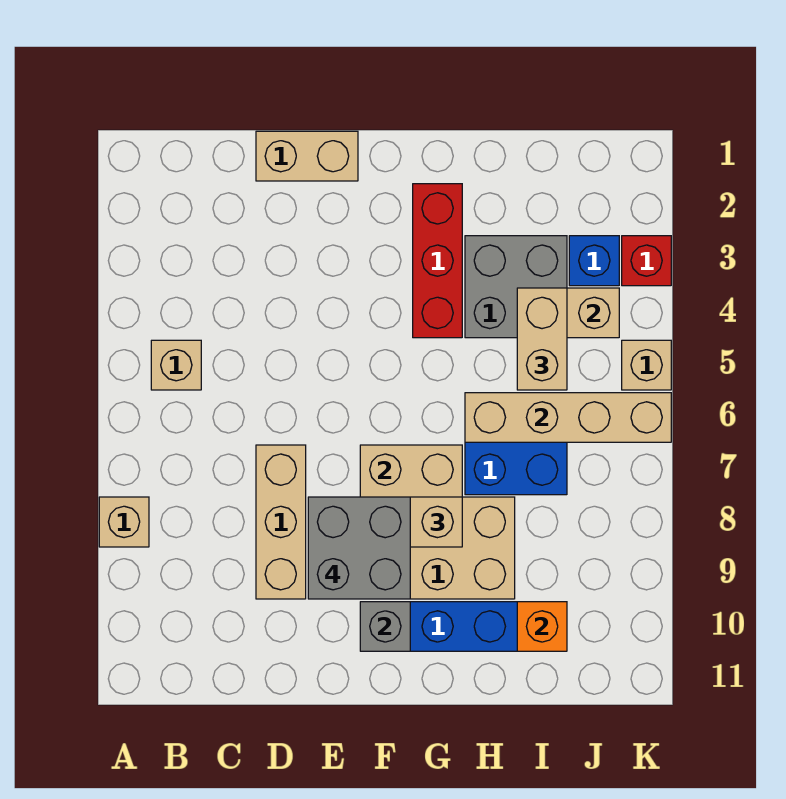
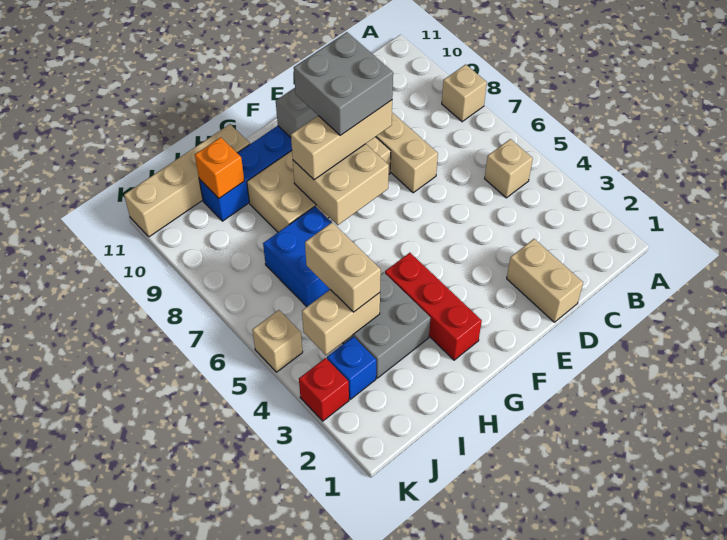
tan brick D1:E1 level 1 -> tan brick D1:D2 level 1
tan brick H6:K6 level 2 -> tan brick H11:K11 level 1

